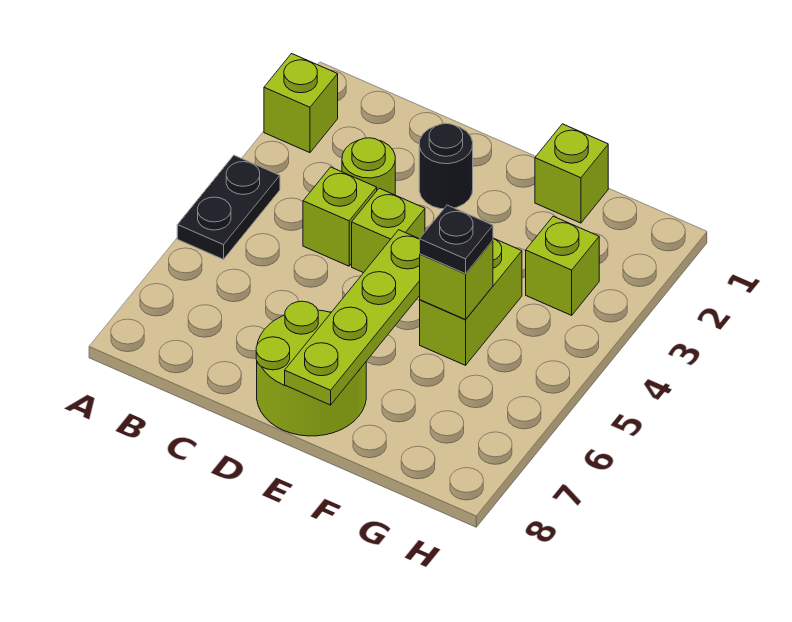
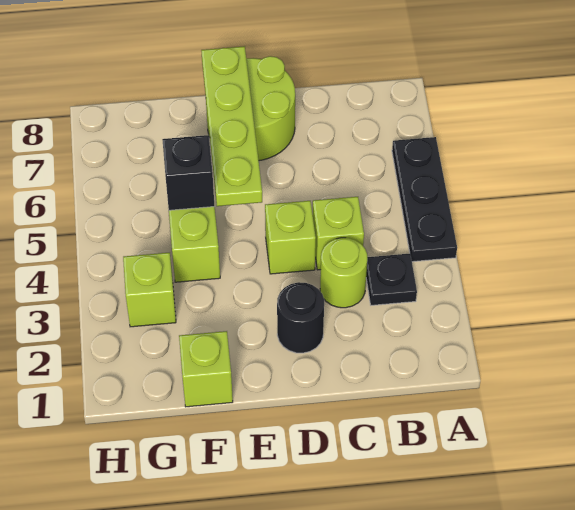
lime brick A2 level 1 -> none
black plate A4:A5 level 1 -> black plate A4:A6 level 1
lime brick F5 level 2 -> black brick F5 level 2
black plate F5 level 3 -> black plate B3 level 1

